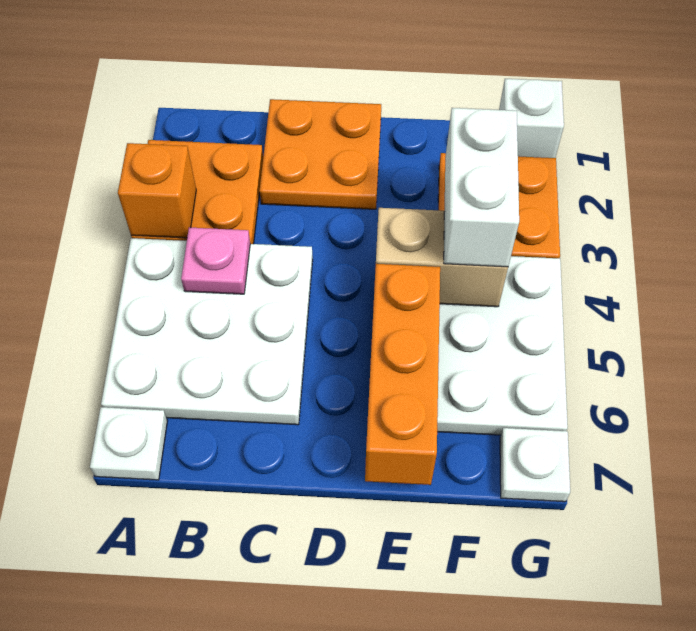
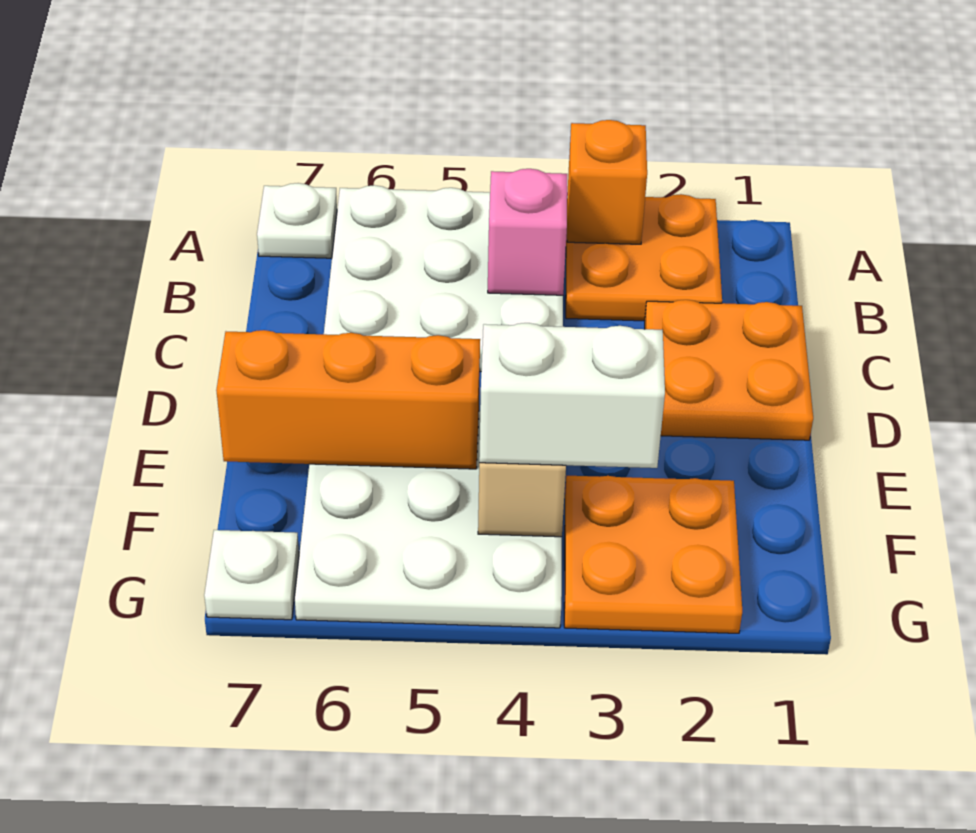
pink plate B4 level 2 -> pink brick B4 level 2
white brick G1 level 1 -> none

